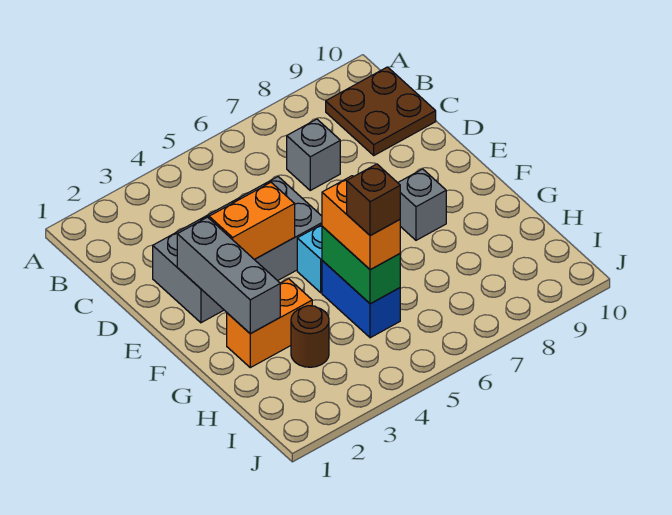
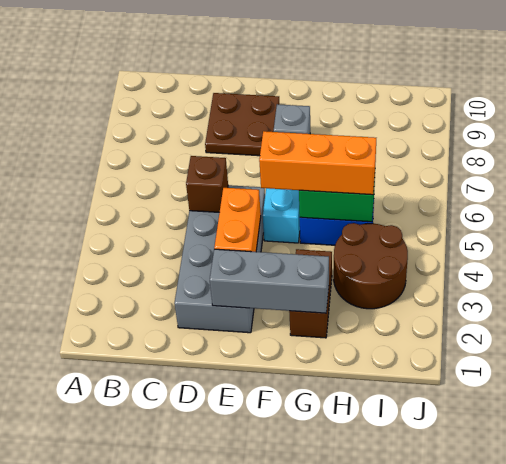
brown plate B9:C10 level 1 -> brown plate D8:E9 level 1
grey brick C7 level 1 -> none
orange brick G2:G3 level 1 -> brown brick G2:G3 level 1
orange brick G5:H5 level 3 -> orange brick F5:H5 level 3
brown round brick H3 level 1 -> brown round brick H3:I4 level 1
brown brick H5 level 4 -> brown brick D5 level 2

